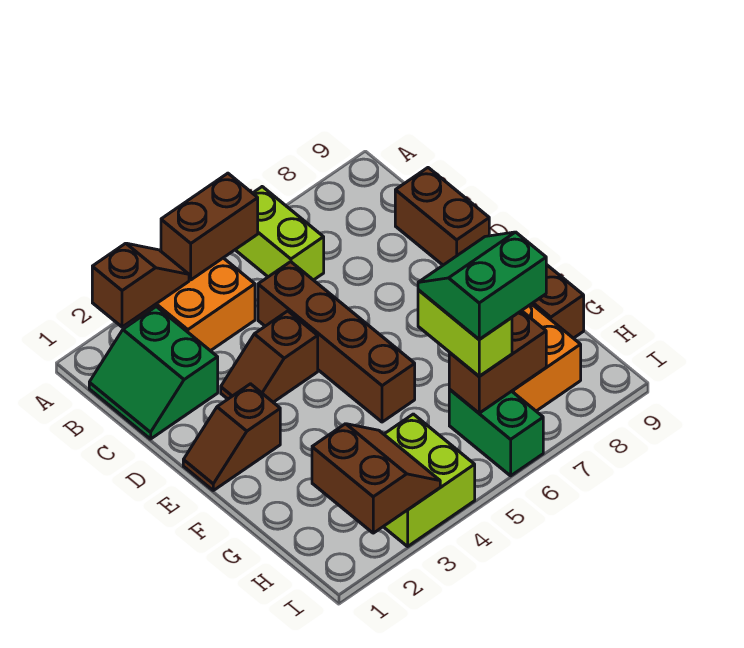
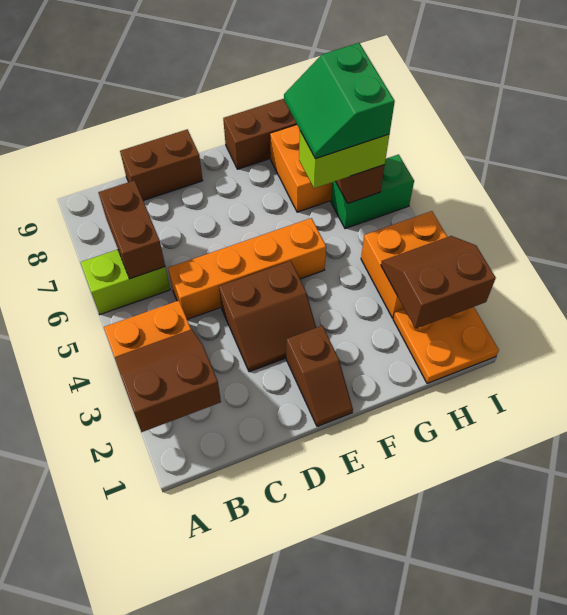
brown slope A2:A3 level 2 top 2 -> brown slope A2:B3 level 2 top 2
brown brick A4:A5 level 2 -> brown brick B6:B7 level 2
green slope B1:C2 level 1 top 2 -> none
brown brick C5:F5 level 1 -> orange brick C5:F5 level 1
brown slope D3:D4 level 1 top 4 -> brown slope D3:E4 level 1 top 4
none -> orange plate H1:I2 level 1
lime brick H3:I4 level 1 -> orange brick H3:I4 level 1

